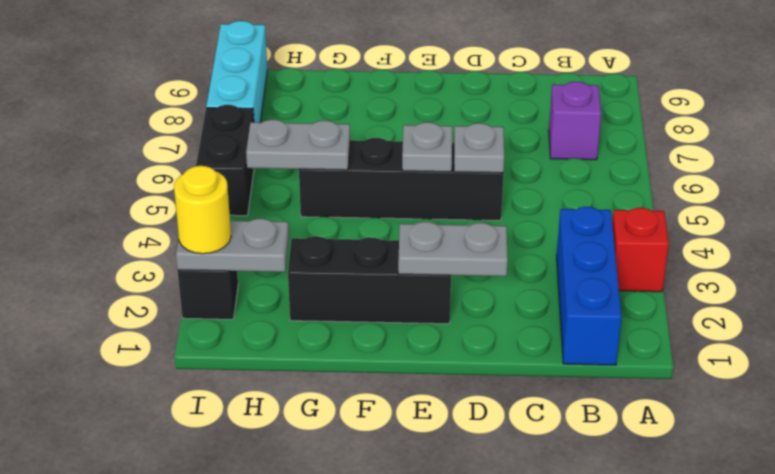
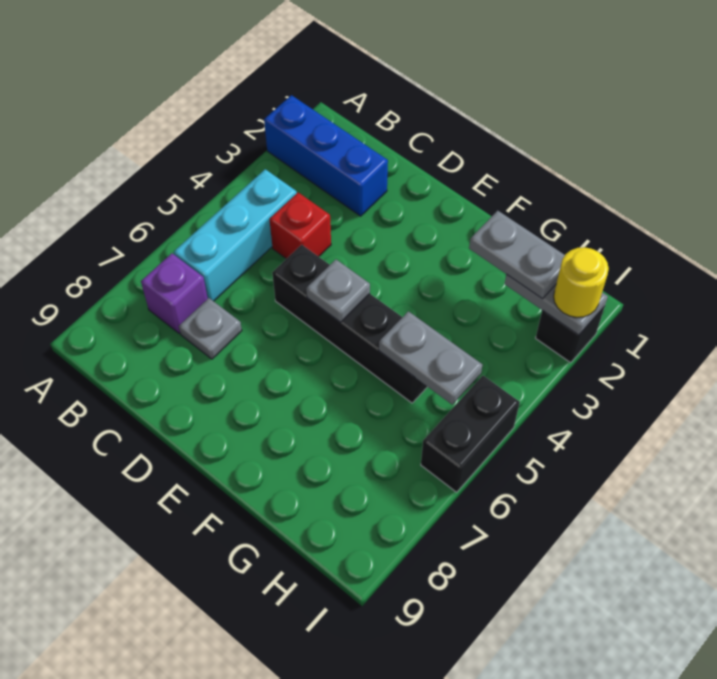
red brick A3 level 1 -> red brick C4 level 1
blue brick B1:B3 level 1 -> blue brick A2:C2 level 1
grey plate D2:E2 level 2 -> grey plate G2:H2 level 3
grey plate D5 level 2 -> grey plate C7 level 1
black brick E2:G2 level 1 -> none
cyan brick I7:I9 level 1 -> cyan brick B4:B6 level 1

